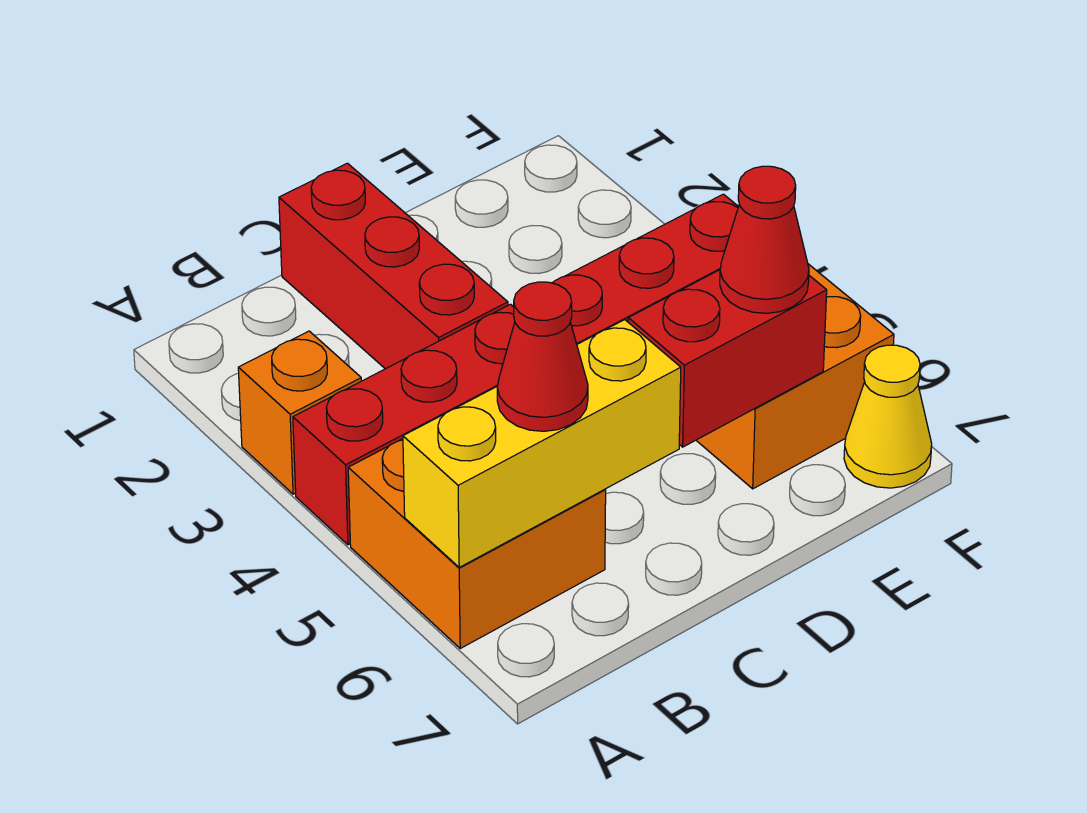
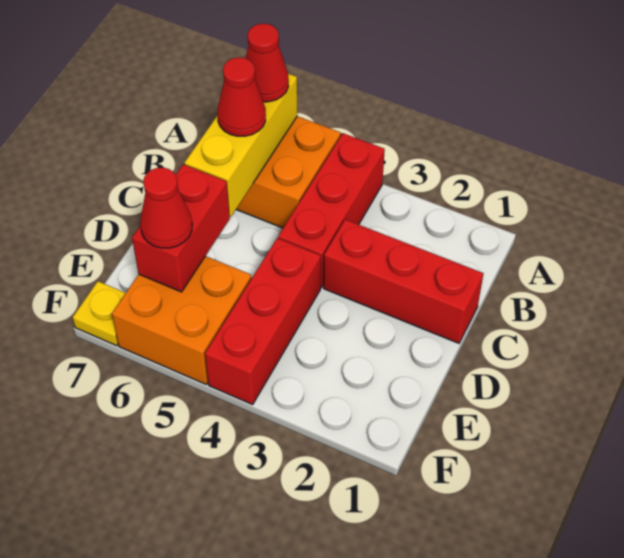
orange brick A3 level 1 -> none
none -> red cone A6 level 3
yellow cone F7 level 1 -> yellow plate F7 level 1

